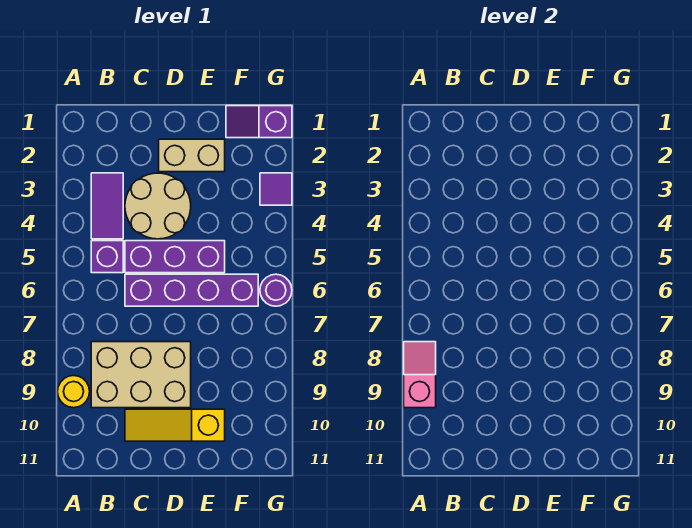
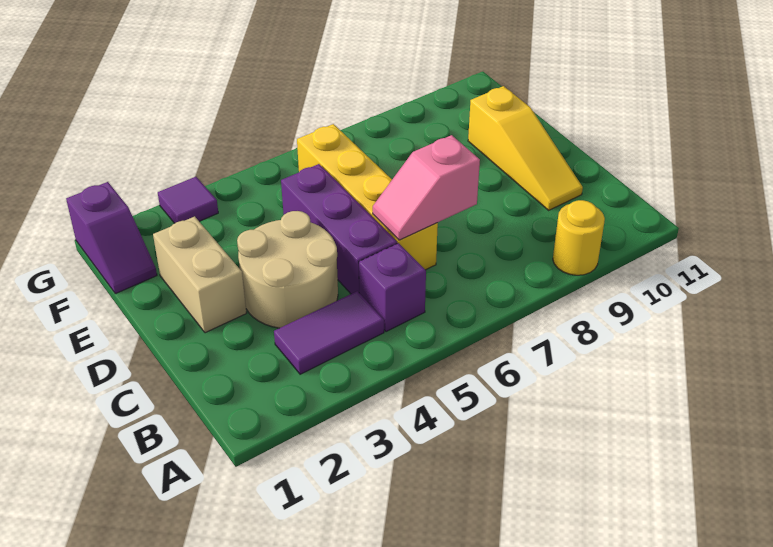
pink slope A8:A9 level 2 top 9 -> pink slope C6:C7 level 2 top 7
tan brick B8:D9 level 1 -> none
purple brick C6:F6 level 1 -> yellow brick C6:F6 level 1
purple round brick G6 level 1 -> none

